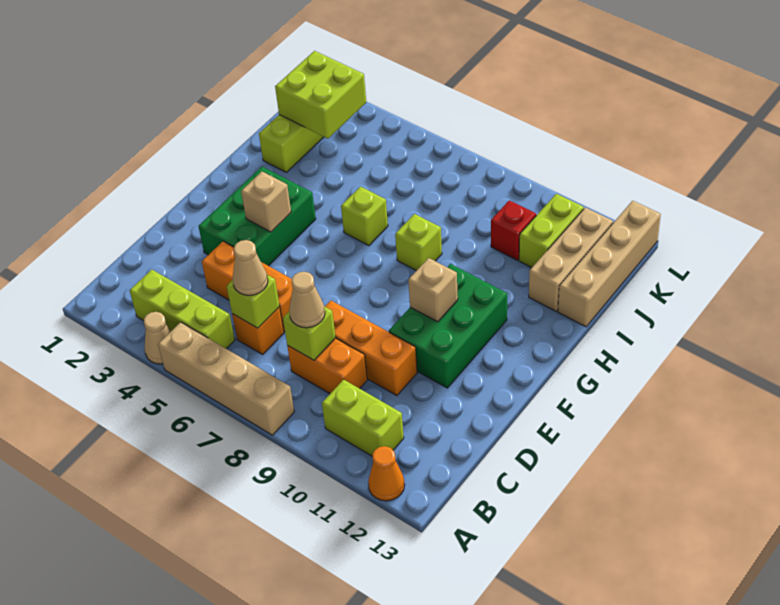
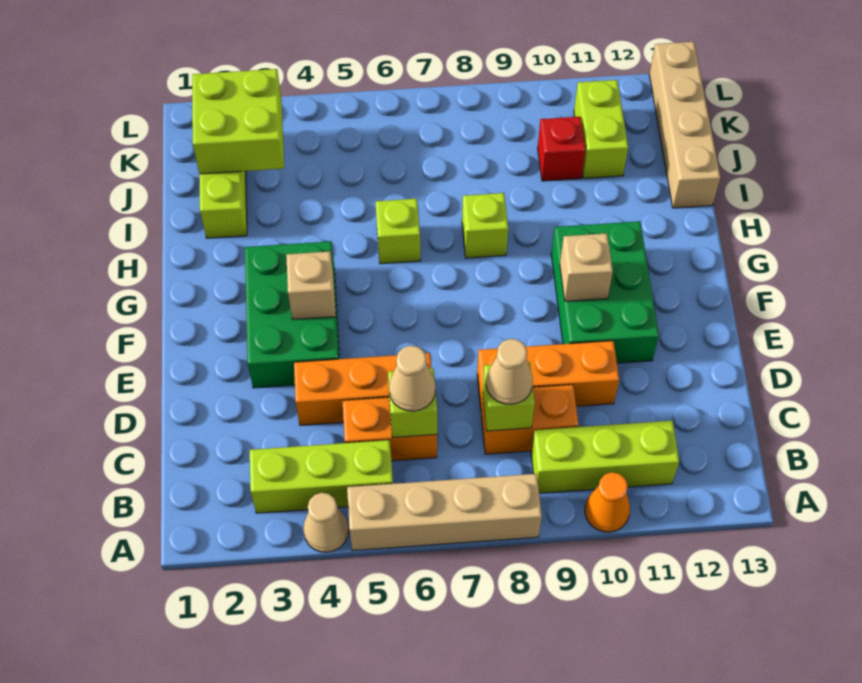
orange cone A12 level 1 -> orange cone A10 level 1
lime brick B10:B11 level 1 -> lime brick B9:B11 level 1
orange brick C6 level 1 -> orange brick C5:C6 level 1
tan brick I12:K12 level 1 -> none

